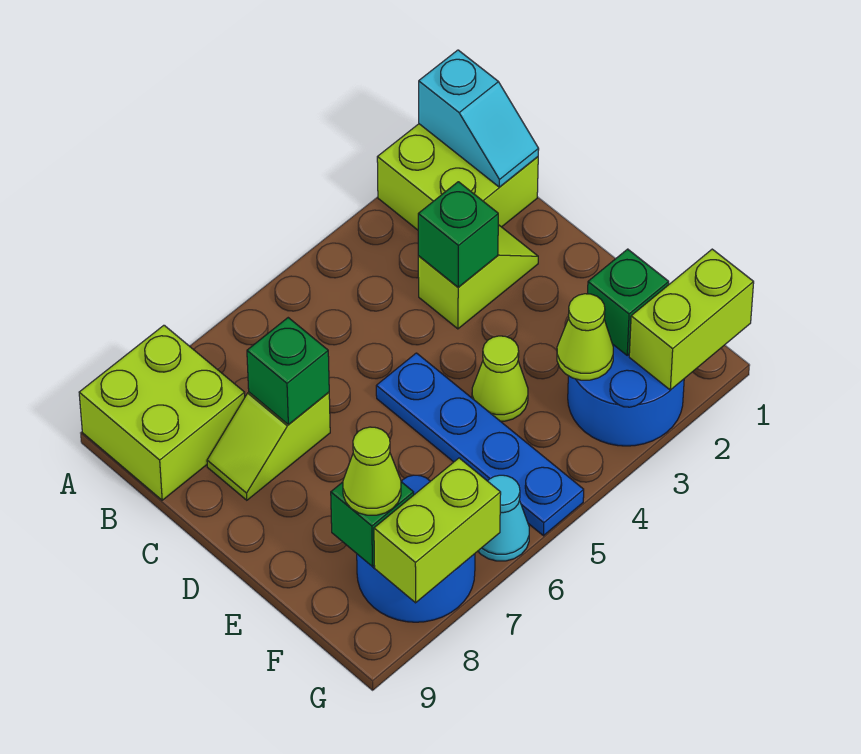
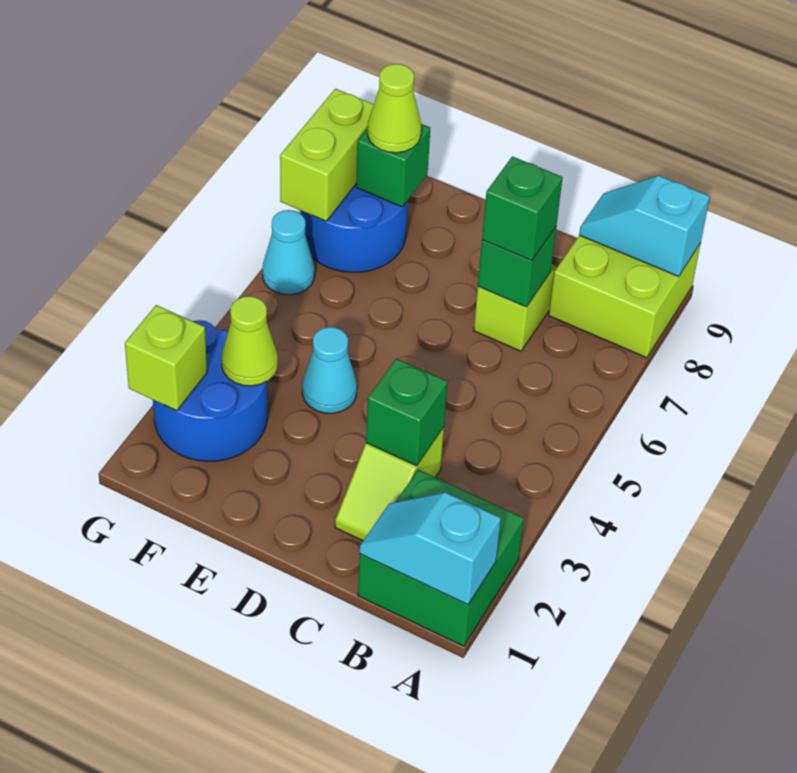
lime brick A1:B2 level 1 -> green brick A1:B2 level 1
none -> cyan slope A9:B9 level 2 top A
blue plate D5:G5 level 1 -> none
lime cone E4 level 1 -> cyan cone E4 level 1
green brick F2 level 2 -> green brick C7 level 3
lime brick G1:G2 level 2 -> lime brick G2 level 2

